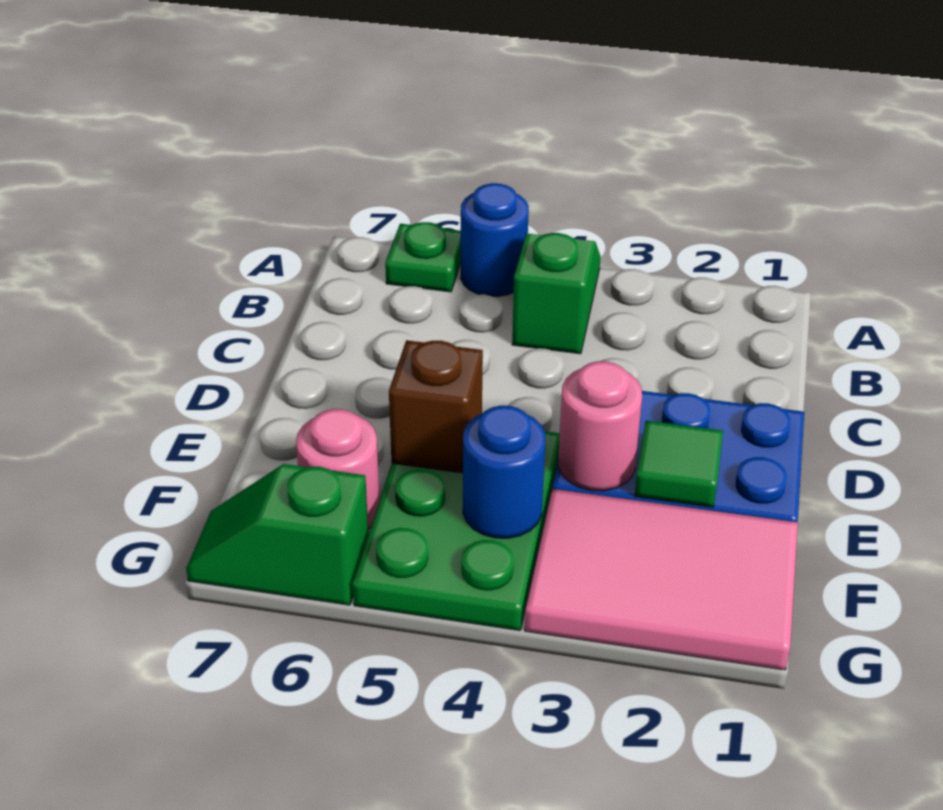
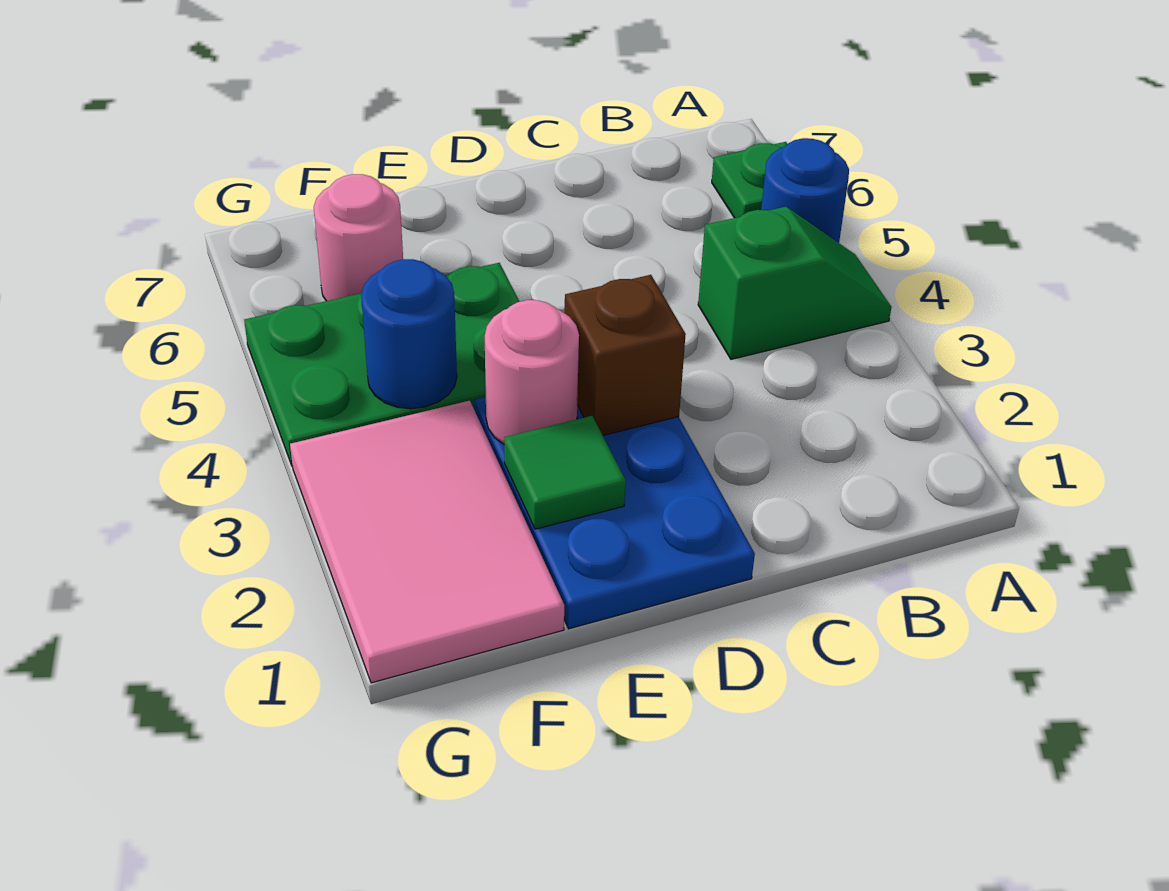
brown brick E5 level 2 -> brown brick D3 level 2
green slope G6:G7 level 1 top 6 -> none

